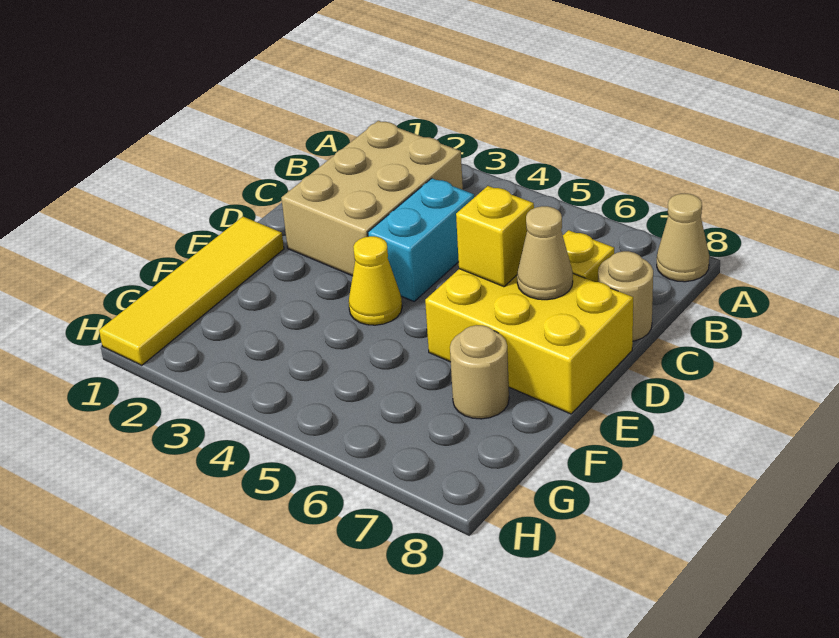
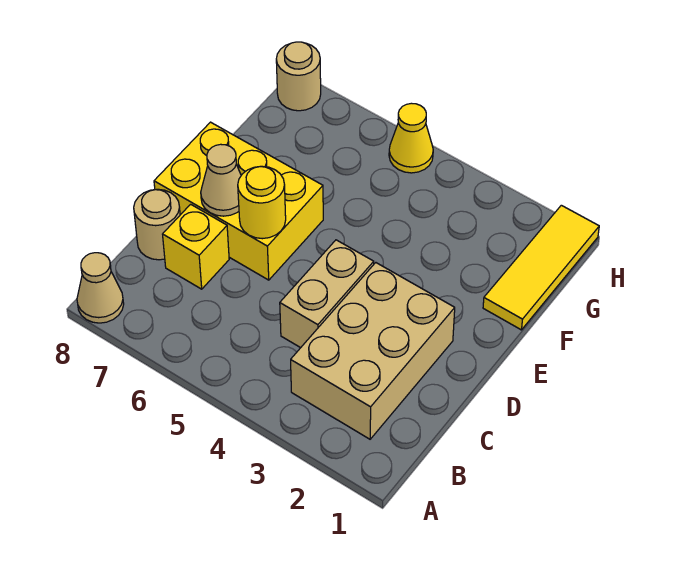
cyan brick C4:D4 level 1 -> tan brick C4:D4 level 1
yellow brick D6 level 2 -> yellow round brick D6 level 2
yellow tile E1:H1 level 1 -> yellow tile F1:H1 level 1
yellow cone E4 level 1 -> yellow cone H5 level 1
tan round brick F7 level 1 -> tan round brick H8 level 1

